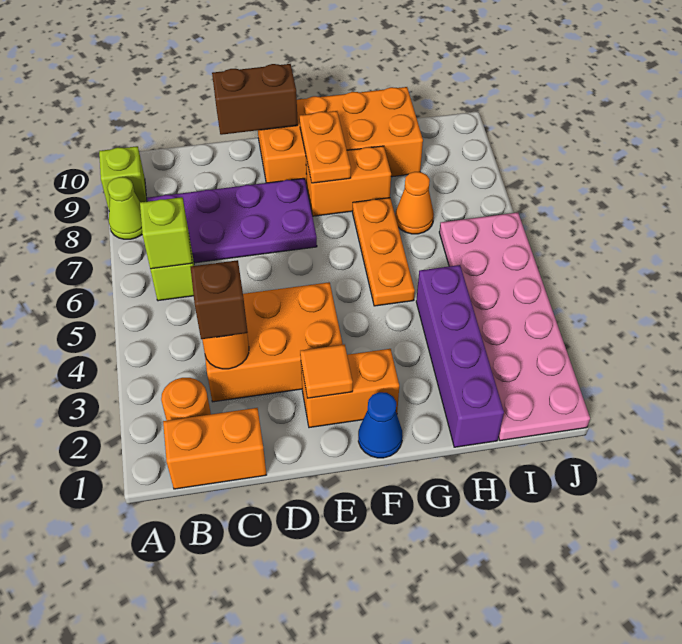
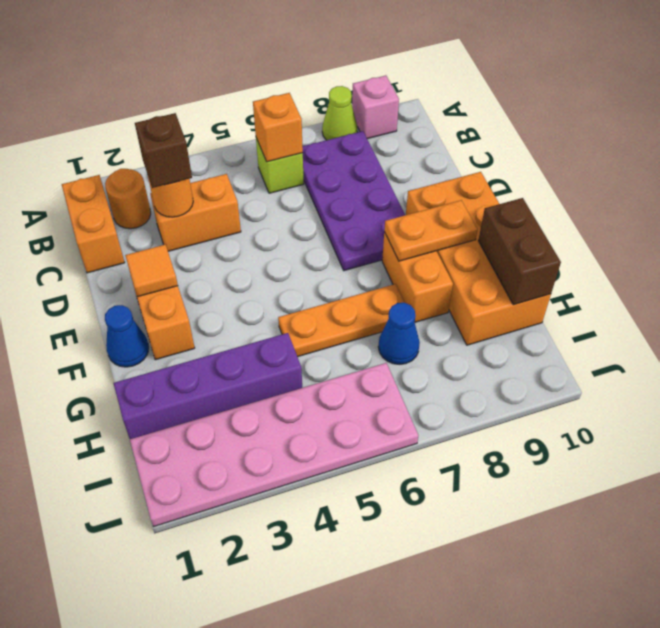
lime brick A9 level 1 -> pink brick A9 level 1
lime brick B6 level 2 -> orange brick B6 level 2
orange brick C3:E4 level 1 -> orange brick C3:C4 level 1
brown brick D10:E10 level 2 -> brown brick G10:H10 level 2
orange cone H7 level 1 -> blue cone H7 level 1

